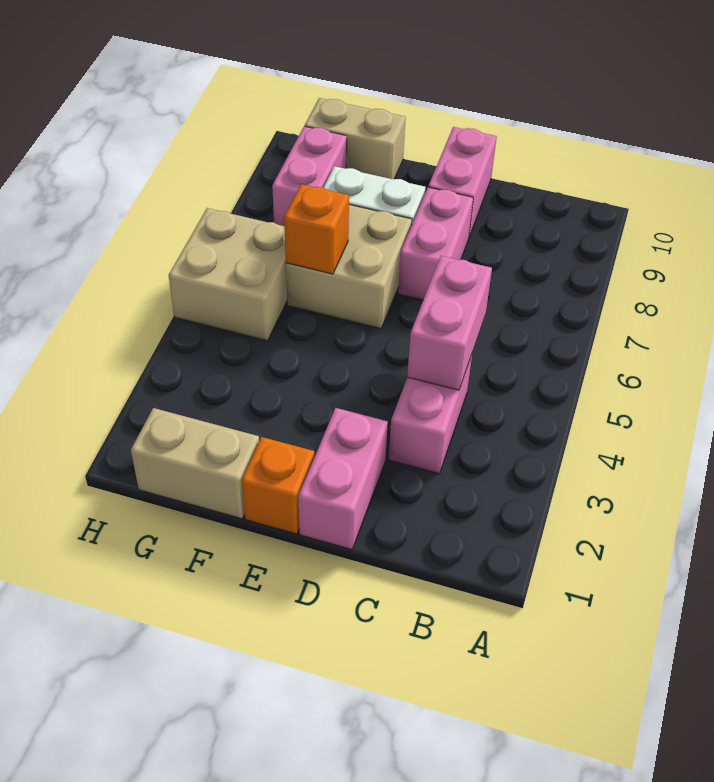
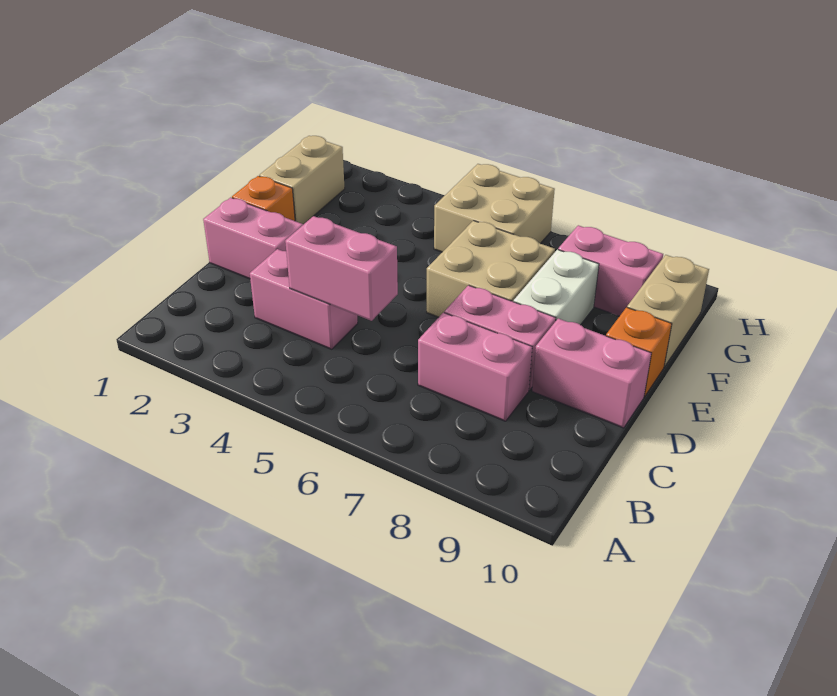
none -> pink brick C7:C8 level 1
orange brick F6 level 2 -> orange brick E10 level 1

